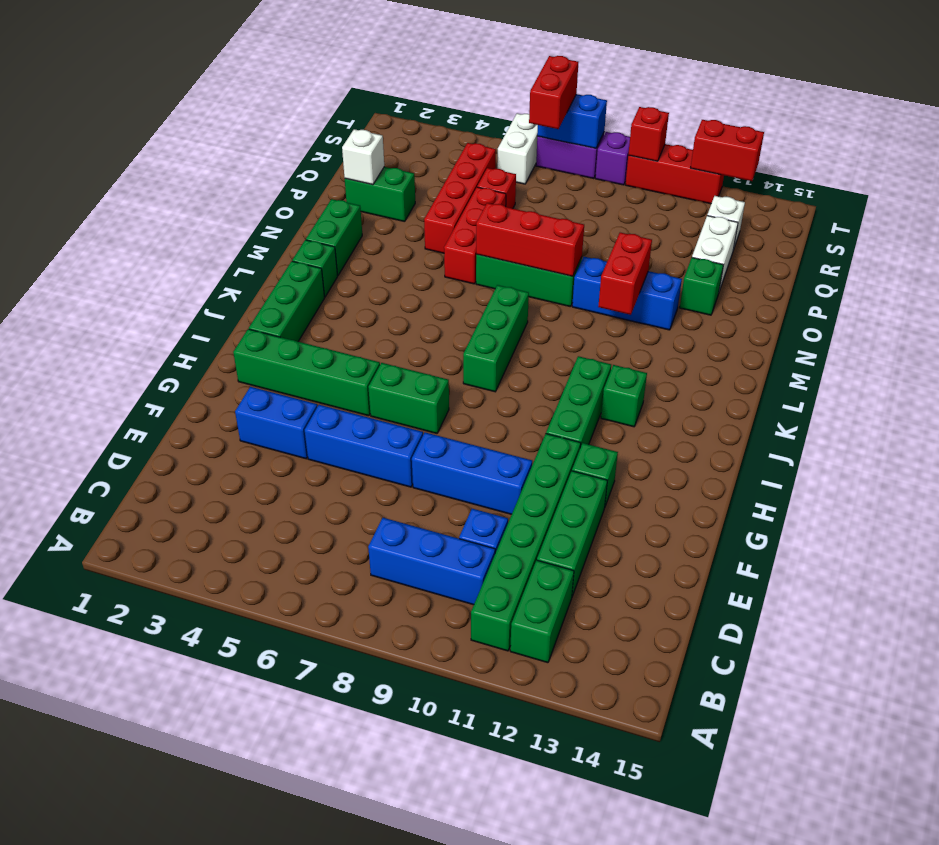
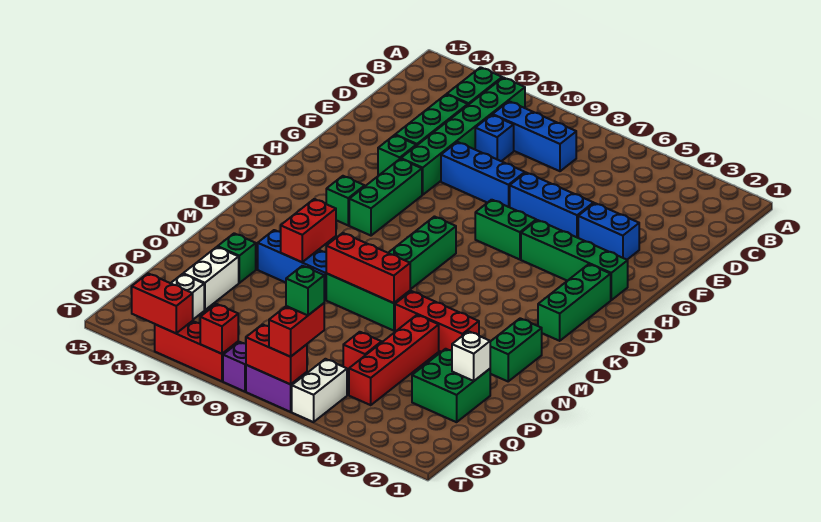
green brick L2 level 1 -> green brick S7 level 4
red brick N6:P6 level 1 -> red brick N4:N6 level 1
green brick P2:P3 level 1 -> green brick P2:Q3 level 1
blue brick T7:T8 level 2 -> red brick T7:T8 level 2

